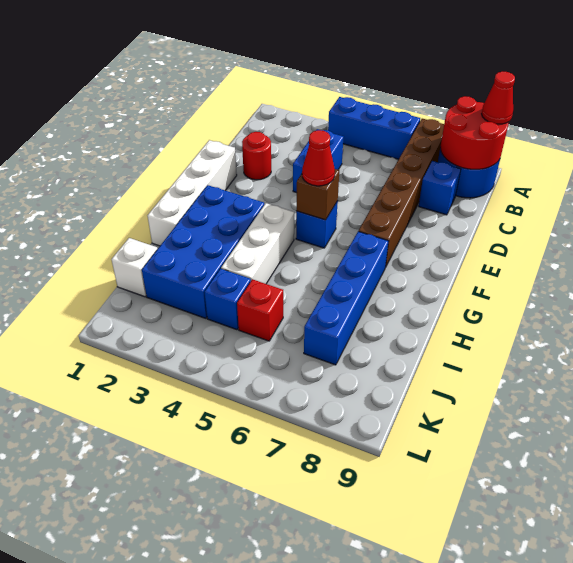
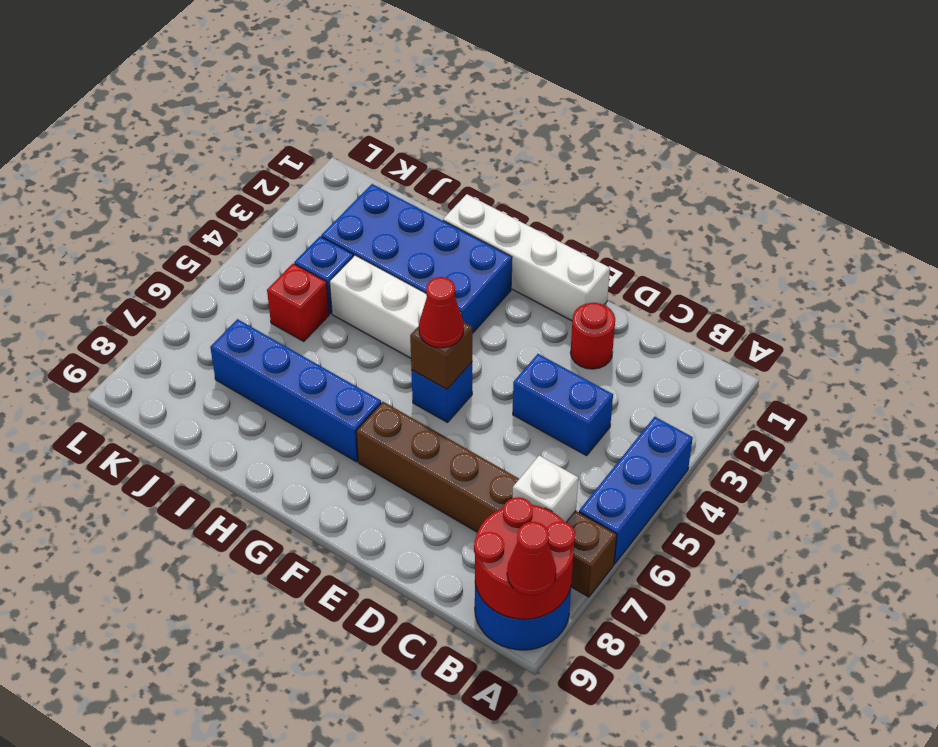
blue brick C8 level 1 -> none
white brick J1 level 1 -> white brick B7 level 2

